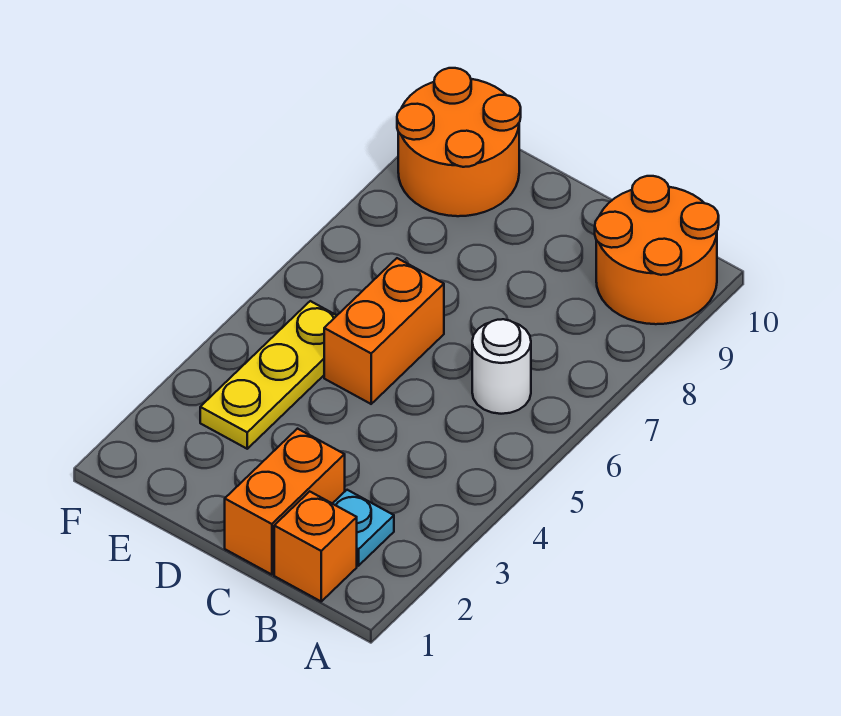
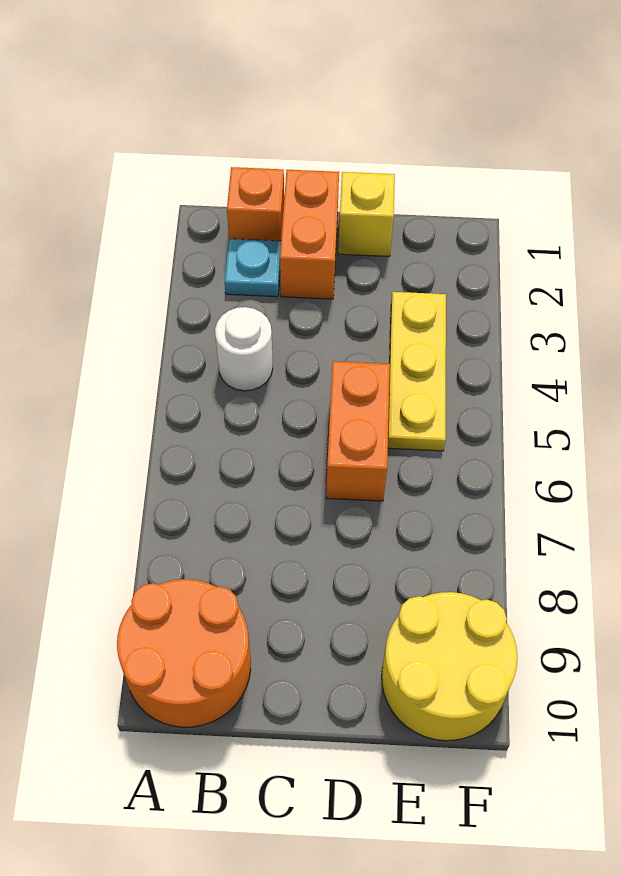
white round brick B6 level 1 -> white round brick B4 level 1
none -> yellow brick D1 level 1
orange round brick E9:F10 level 1 -> yellow round brick E9:F10 level 1

